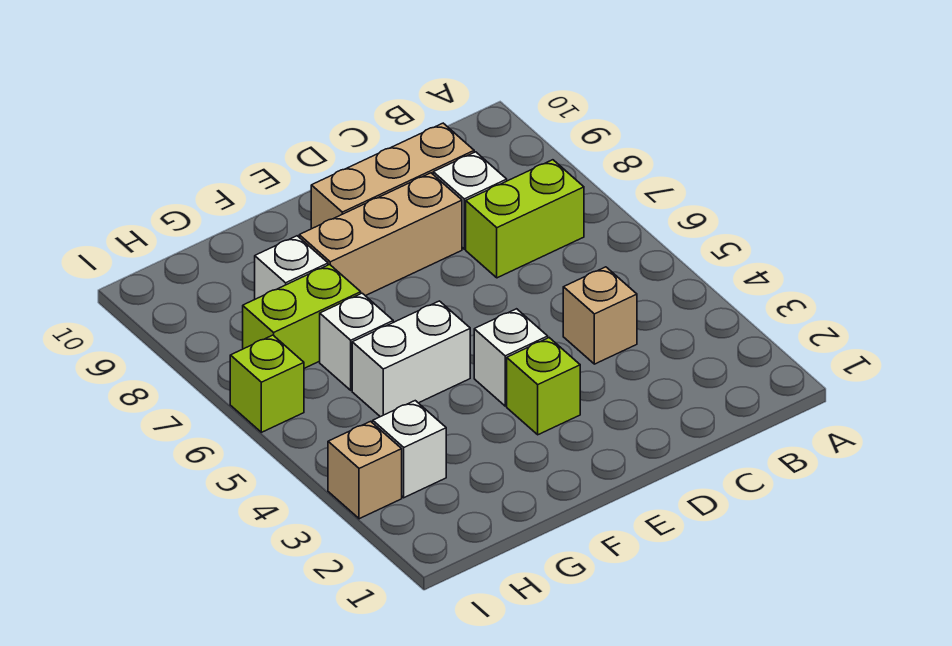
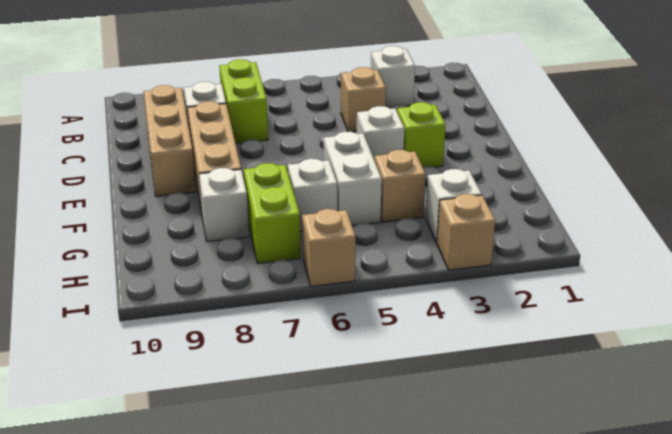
none -> white brick B3 level 1
none -> tan brick G4 level 1
lime brick I6 level 1 -> tan brick I6 level 1

